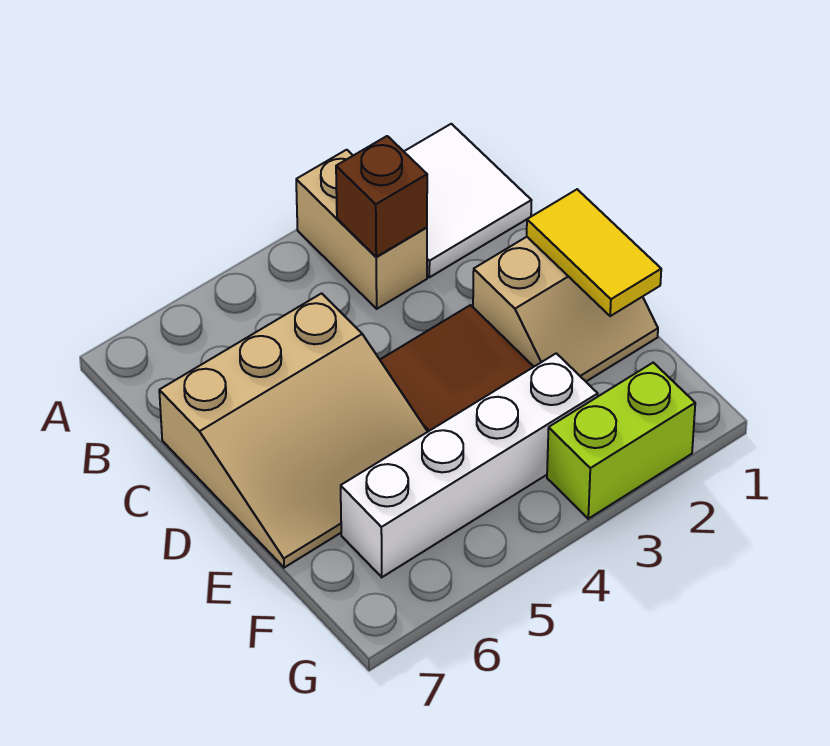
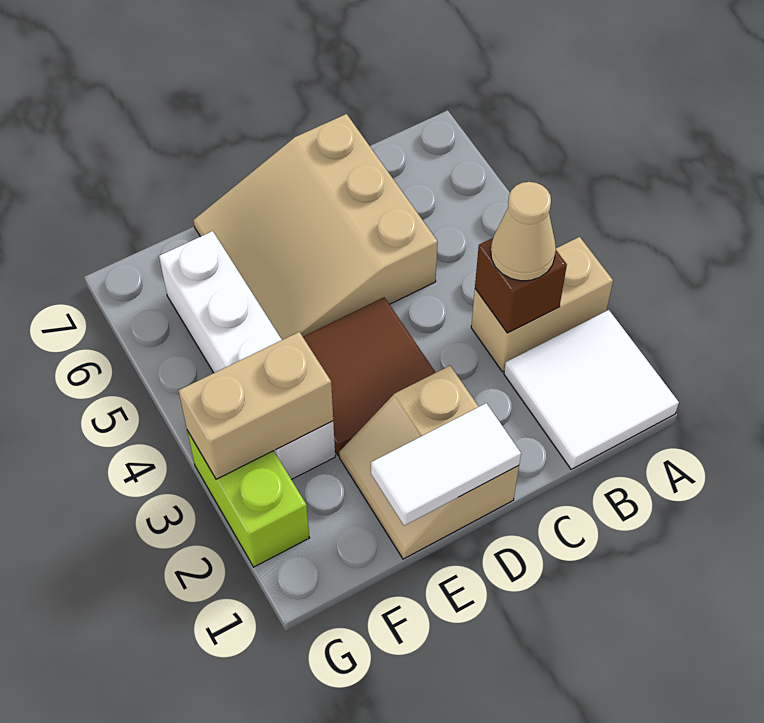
none -> tan cone B3 level 3
yellow tile D1:E1 level 2 -> white tile D1:E1 level 2
none -> tan brick F3:G3 level 2

